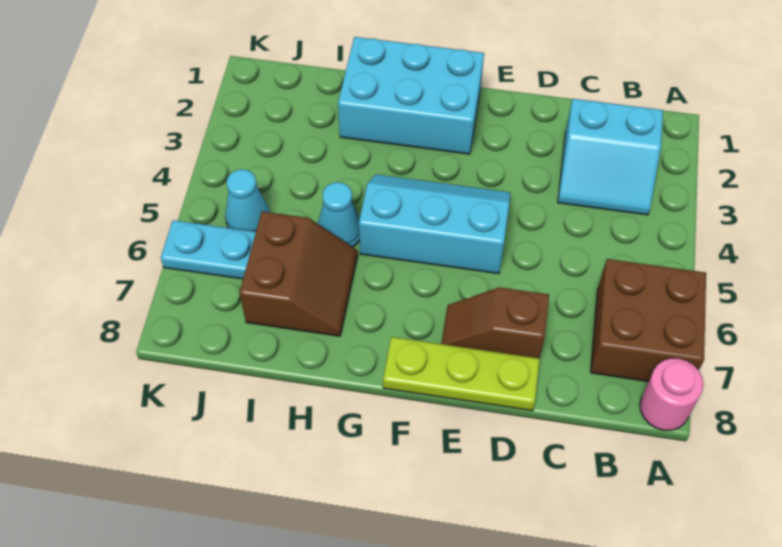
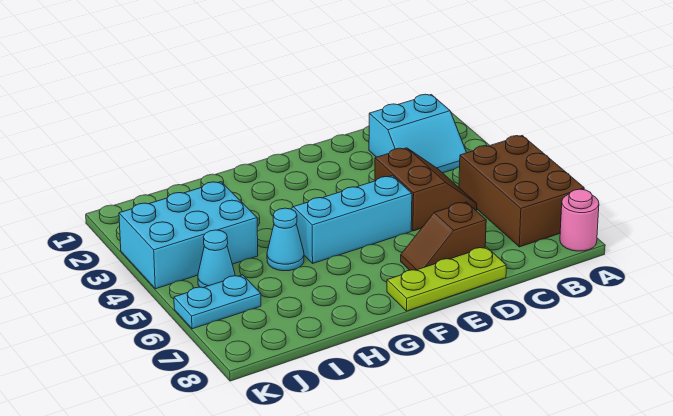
brown brick A6:B7 level 1 -> brown brick A5:B7 level 1
cyan brick F1:H2 level 1 -> cyan brick I3:K4 level 1
brown slope H6:I7 level 1 top I -> brown slope C4:D5 level 1 top D

